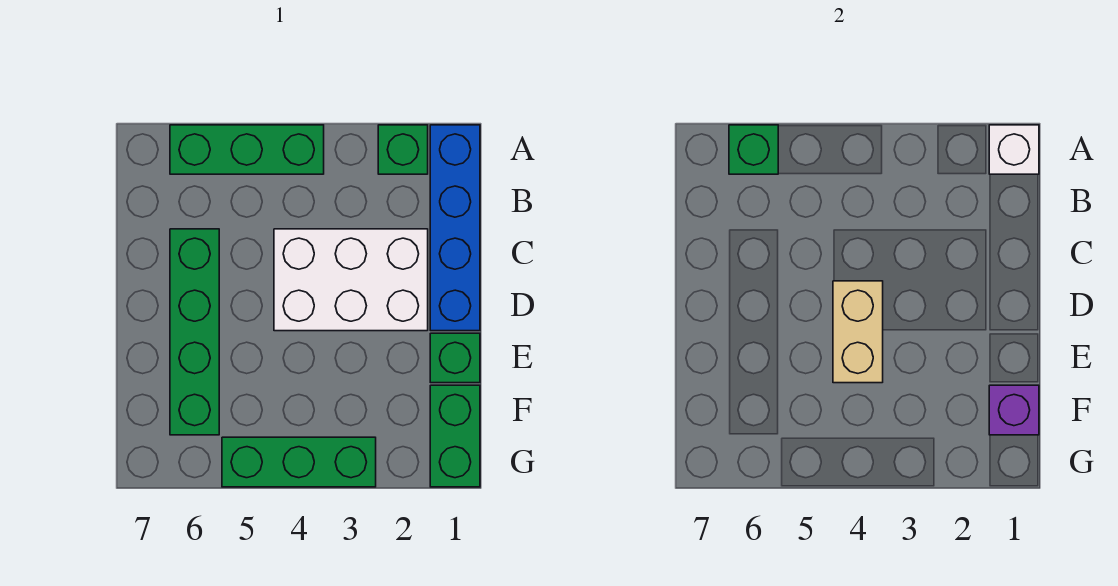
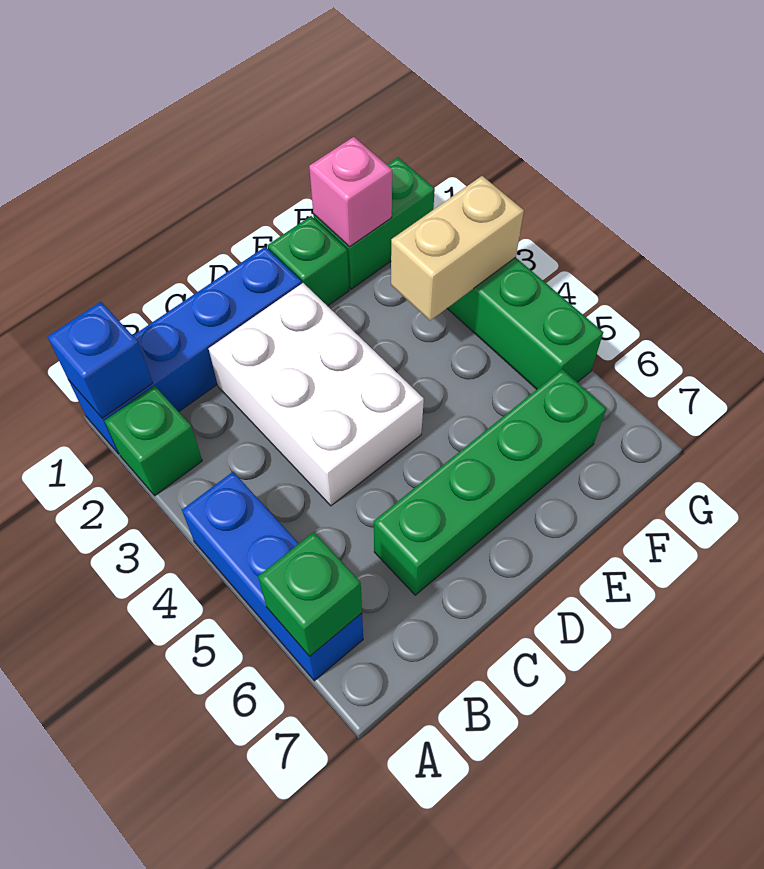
white brick A1 level 2 -> blue brick A1 level 2
green brick A4:A6 level 1 -> blue brick A4:A6 level 1
tan brick D4:E4 level 2 -> tan brick F3:G3 level 2
purple brick F1 level 2 -> pink brick F1 level 2

